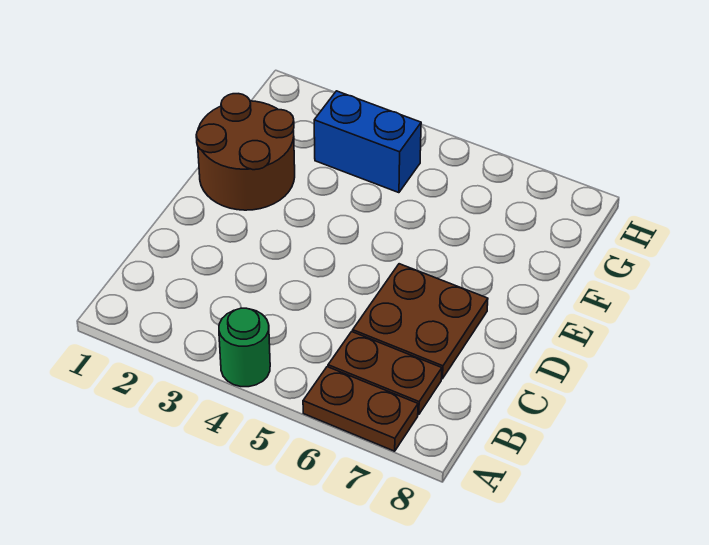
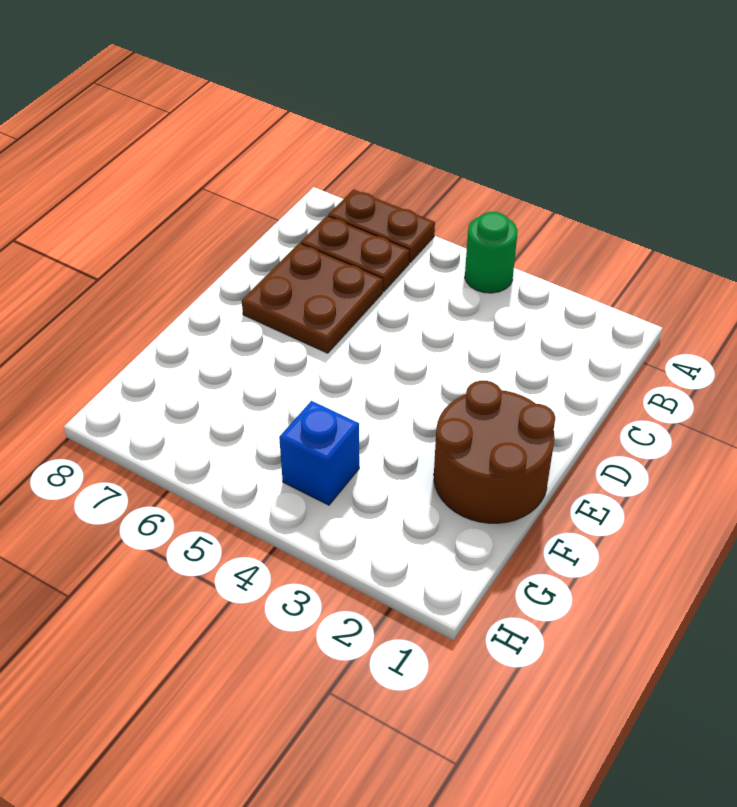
blue brick G3:G4 level 1 -> blue brick G4 level 1

